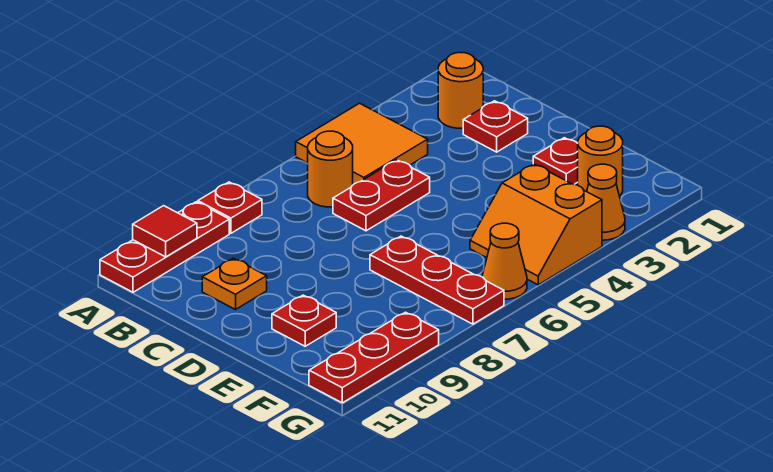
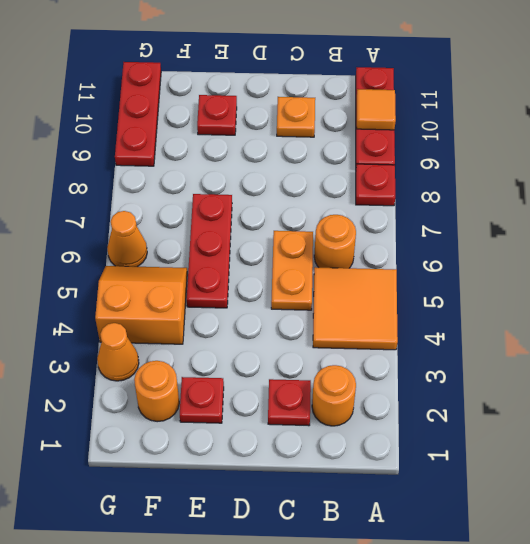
red tile A10 level 2 -> orange tile A10 level 2
red plate C5:C6 level 1 -> orange plate C5:C6 level 1
red plate E7:G7 level 1 -> red plate E5:E7 level 1

